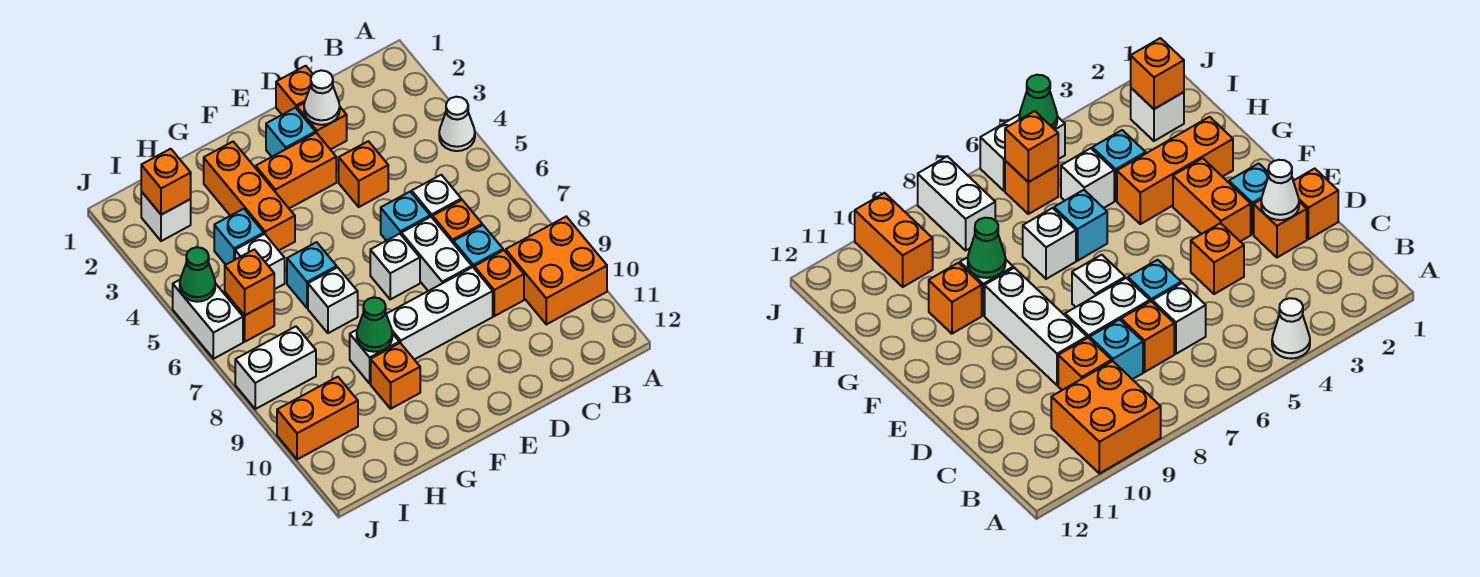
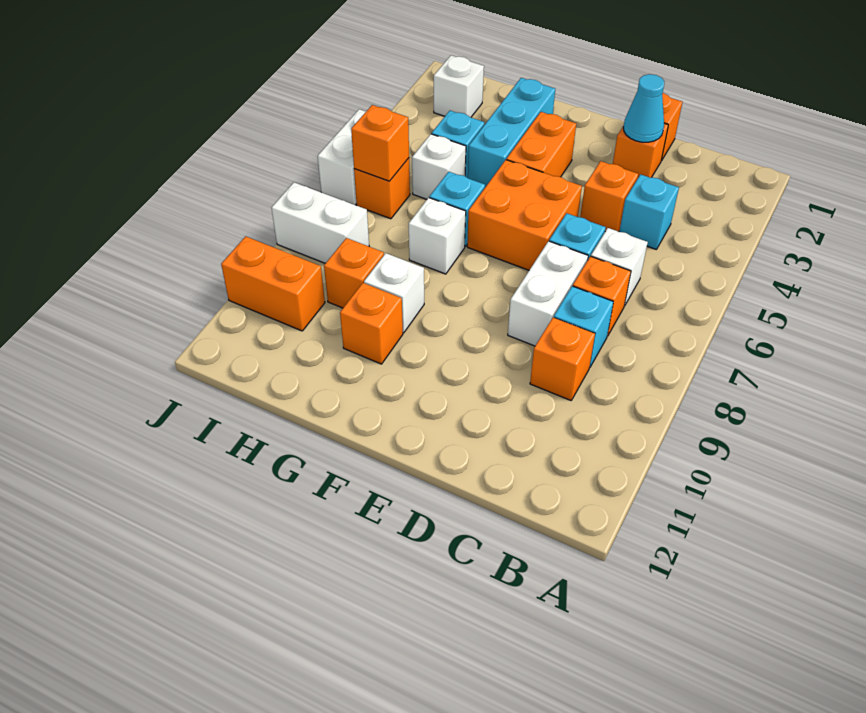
white cone A4 level 1 -> none
orange brick A9:B10 level 1 -> orange brick E5:F6 level 1
white cone D2 level 2 -> cyan cone D2 level 2
white brick D9:F9 level 1 -> none
cyan brick E2 level 1 -> cyan brick C4 level 1
orange brick E3:F3 level 1 -> orange brick F3:F4 level 1
white brick E7 level 1 -> none
orange brick G2:G4 level 1 -> cyan brick G2:G4 level 1
green cone G9 level 2 -> none
orange brick I2 level 2 -> orange brick H9 level 1
green cone J5 level 2 -> none

